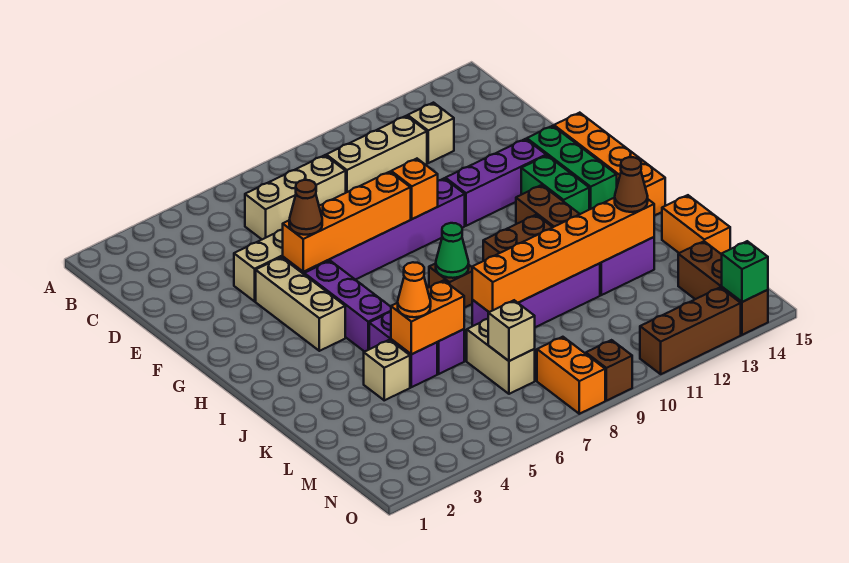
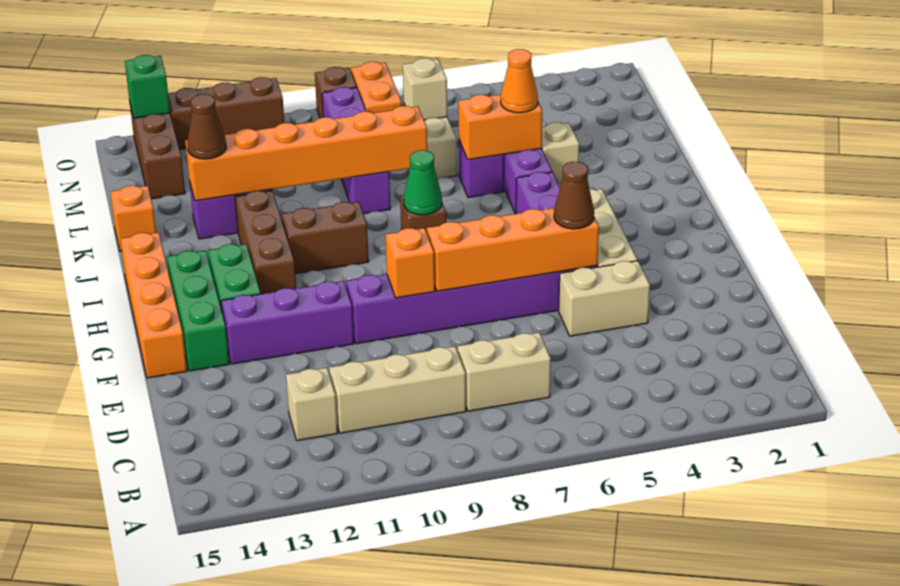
tan brick C6:C8 level 1 -> tan brick C7:C8 level 1
purple brick K8:K11 level 1 -> purple brick K9:N9 level 1
orange brick K15:L15 level 1 -> orange brick K15 level 1

